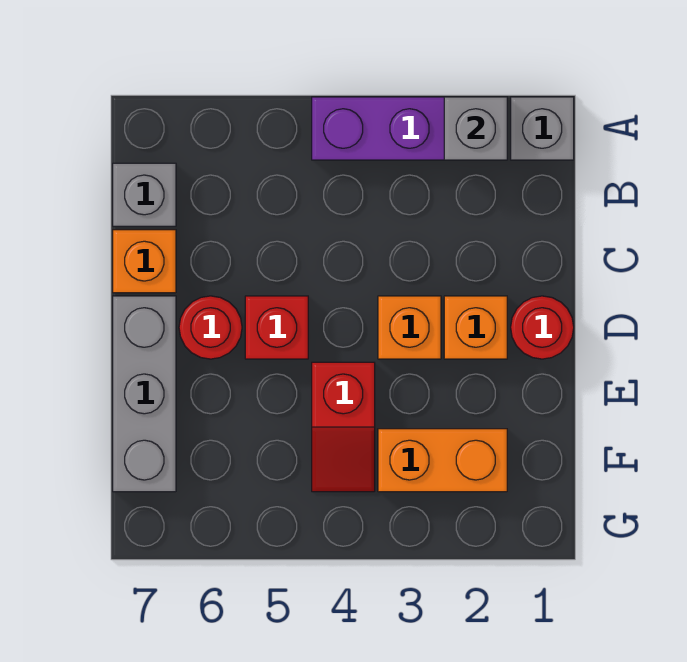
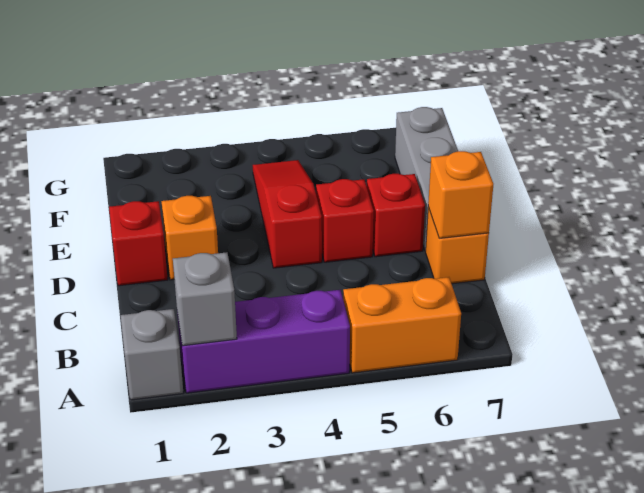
grey brick B7 level 1 -> none
red round brick D1 level 1 -> red brick D1 level 1
orange brick D3 level 1 -> orange brick C7 level 2
red round brick D6 level 1 -> red brick D6 level 1
red slope E4:F4 level 1 top E -> red slope D4:F4 level 1 top D
orange brick F2:F3 level 1 -> orange brick A5:A6 level 1

